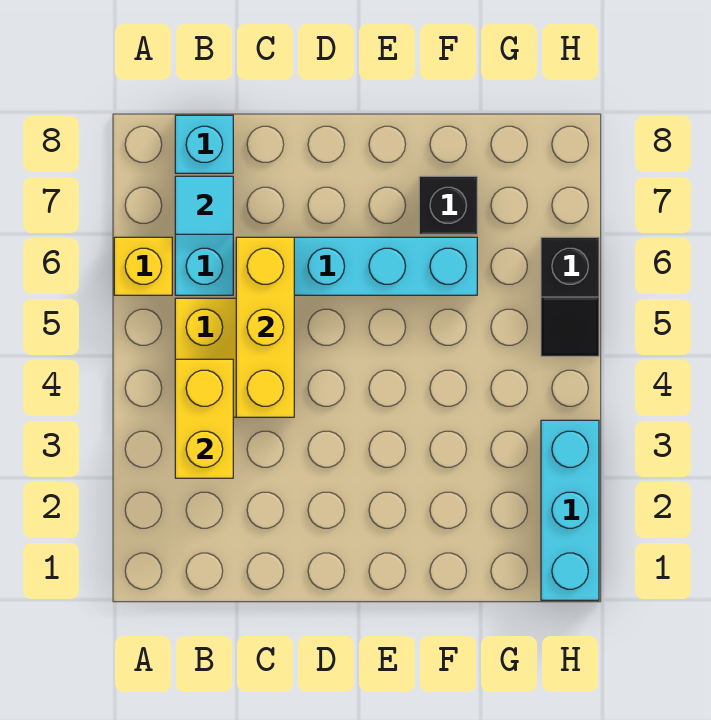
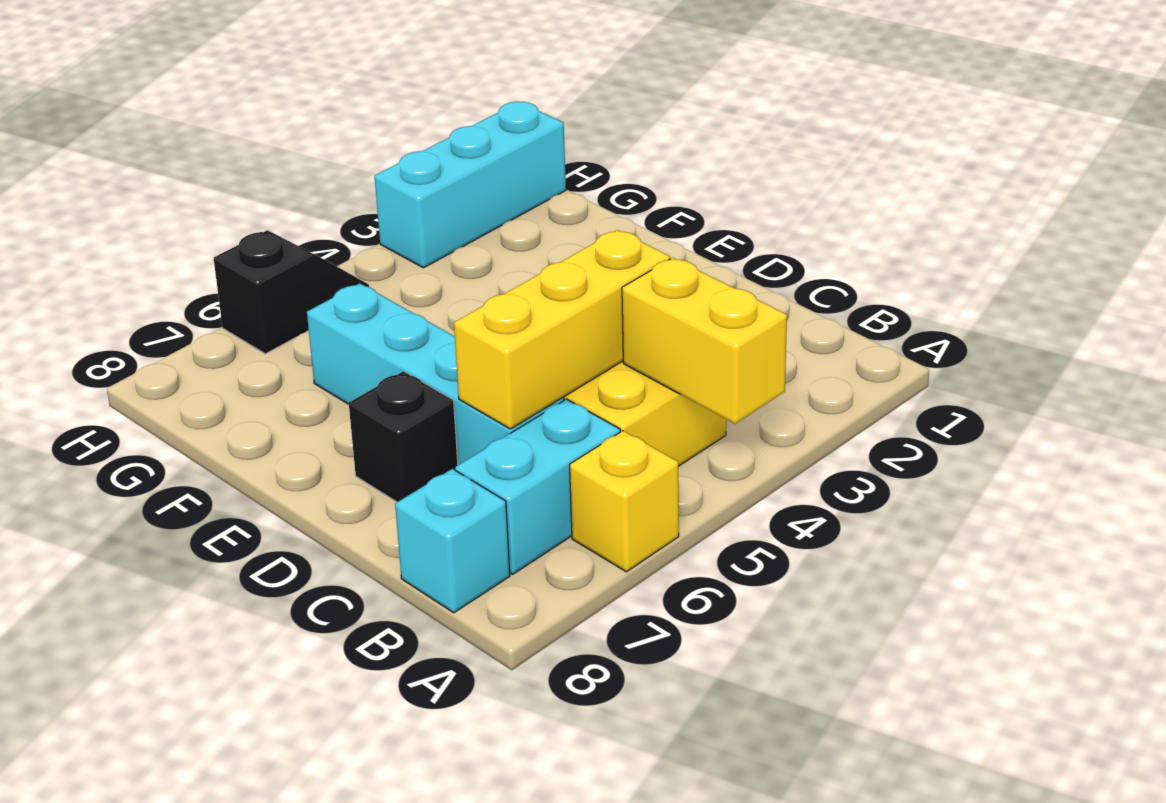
yellow brick B3:B4 level 2 -> yellow brick A4:B4 level 2
cyan tile B7 level 2 -> none
black brick F7 level 1 -> black brick D7 level 1

